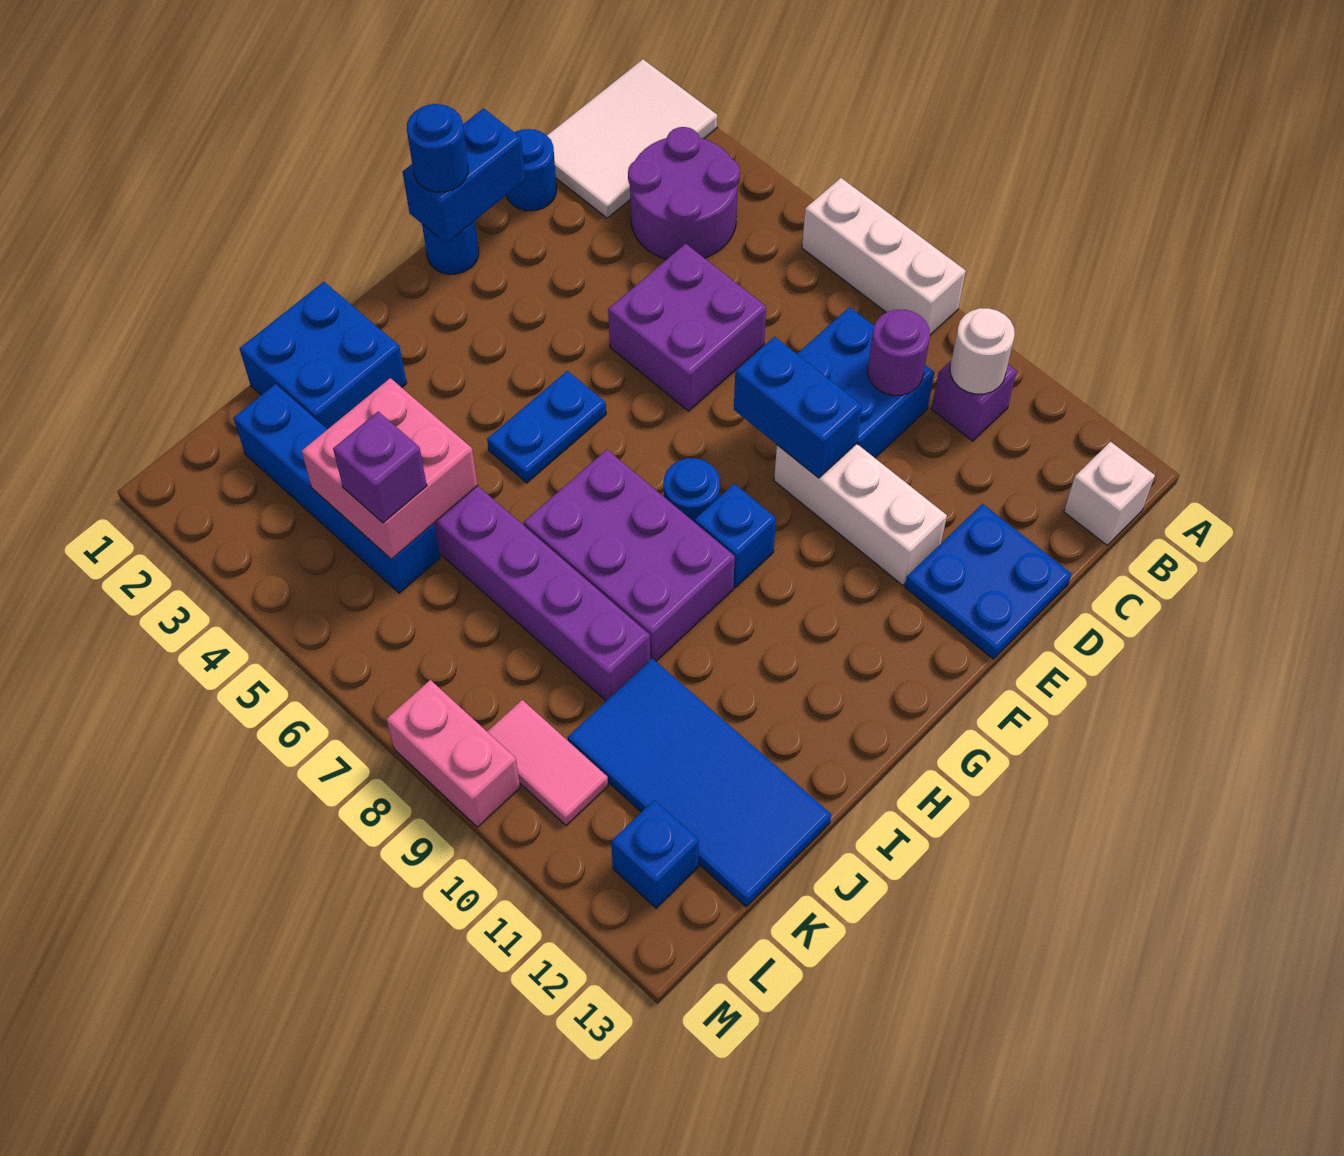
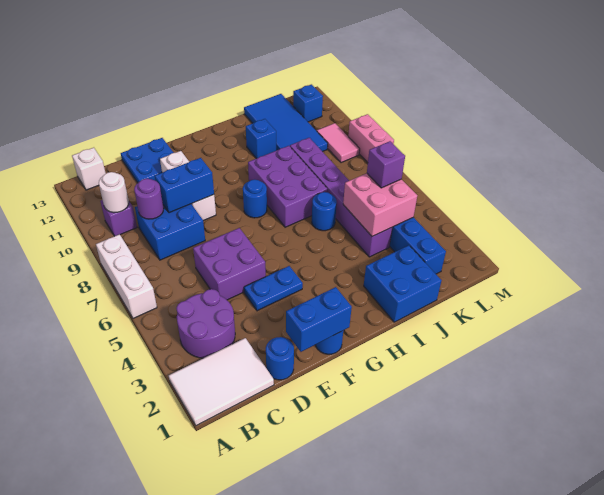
blue brick E8:E9 level 2 -> blue brick D9:E9 level 2
blue round brick F1 level 3 -> blue round brick I6 level 1
blue plate G5:H5 level 1 -> blue plate E4:F4 level 1
blue brick G9 level 1 -> blue brick I11 level 1

